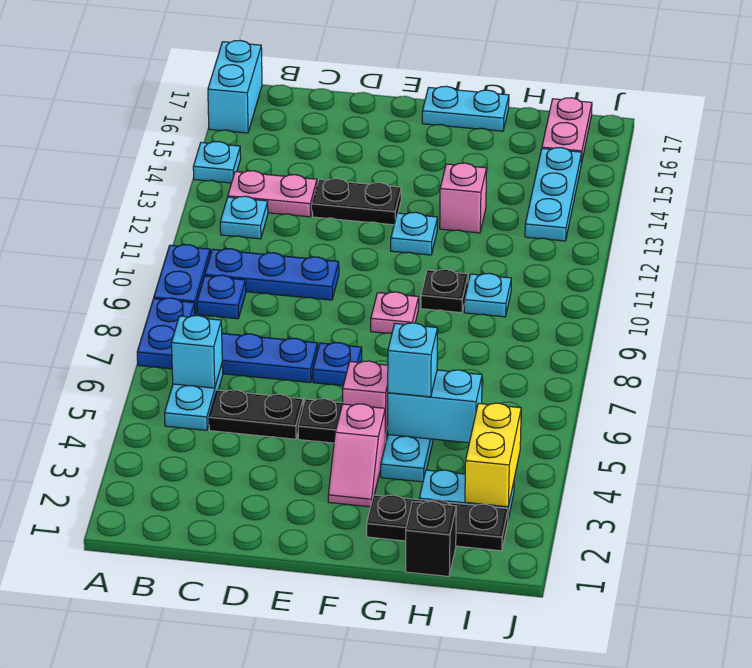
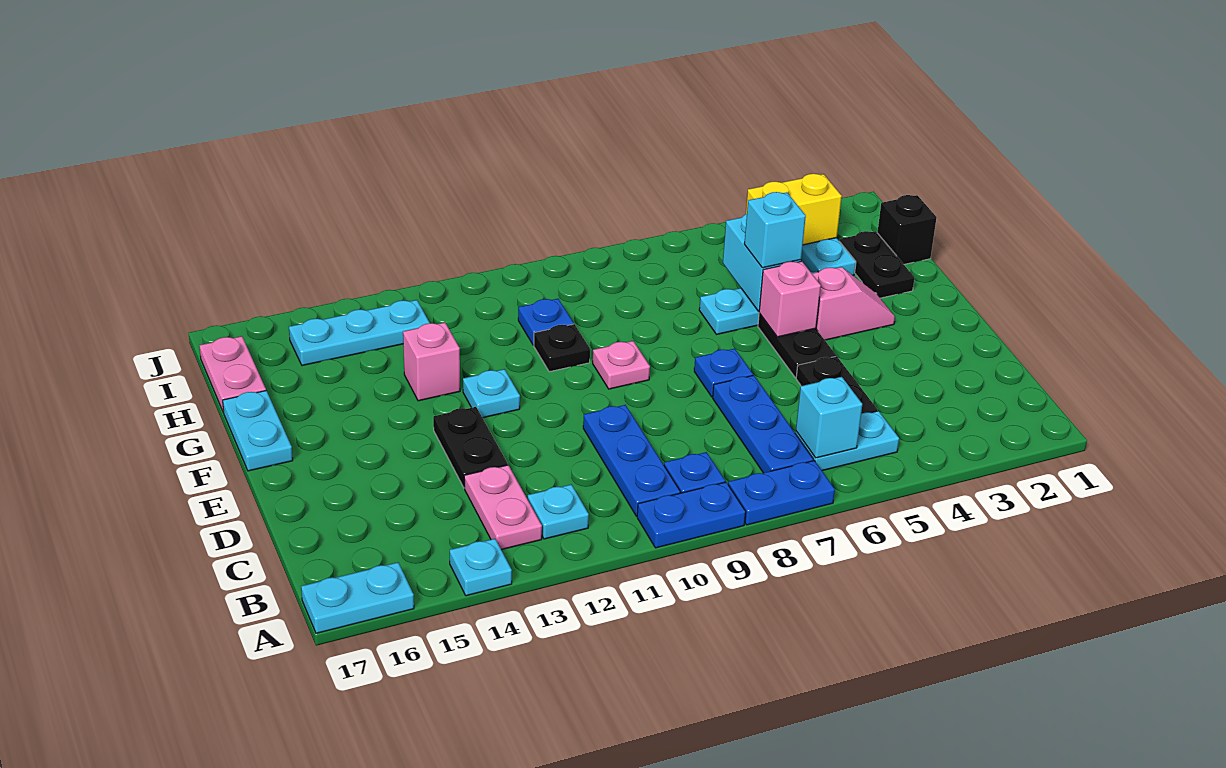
cyan brick A16:A17 level 1 -> cyan plate A16:A17 level 1
black plate G2:I2 level 1 -> black plate G2:H2 level 1
cyan plate H10 level 1 -> blue plate H10 level 1
pink plate I16:I17 level 1 -> pink plate H17:I17 level 1

